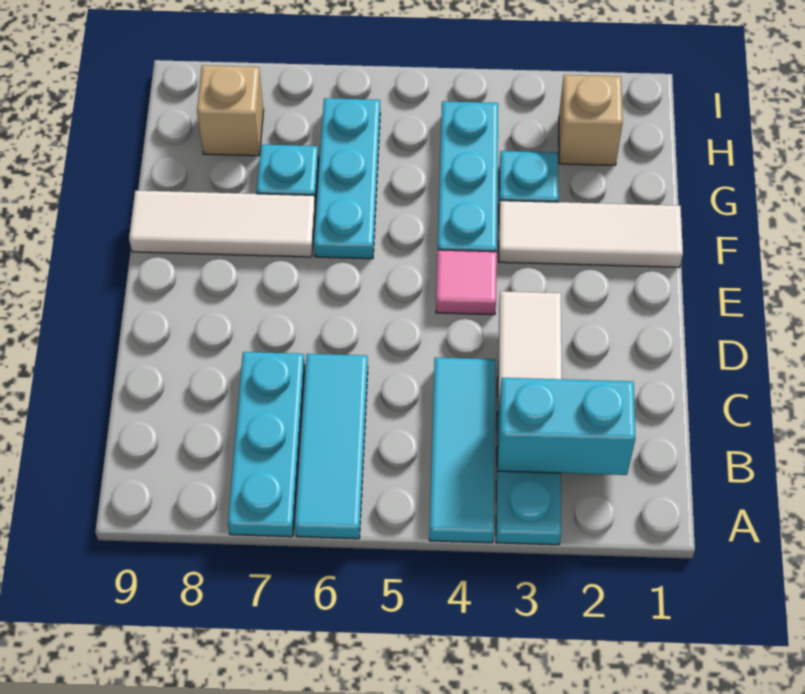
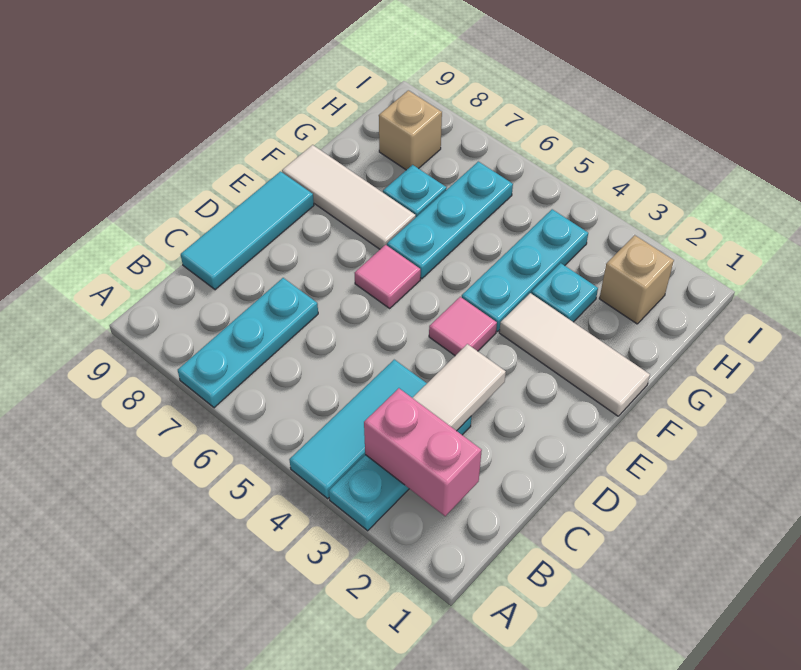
cyan tile A6:C6 level 1 -> cyan tile C9:E9 level 1
cyan brick B2:B3 level 2 -> pink brick B2:B3 level 2
none -> pink tile E6 level 1

